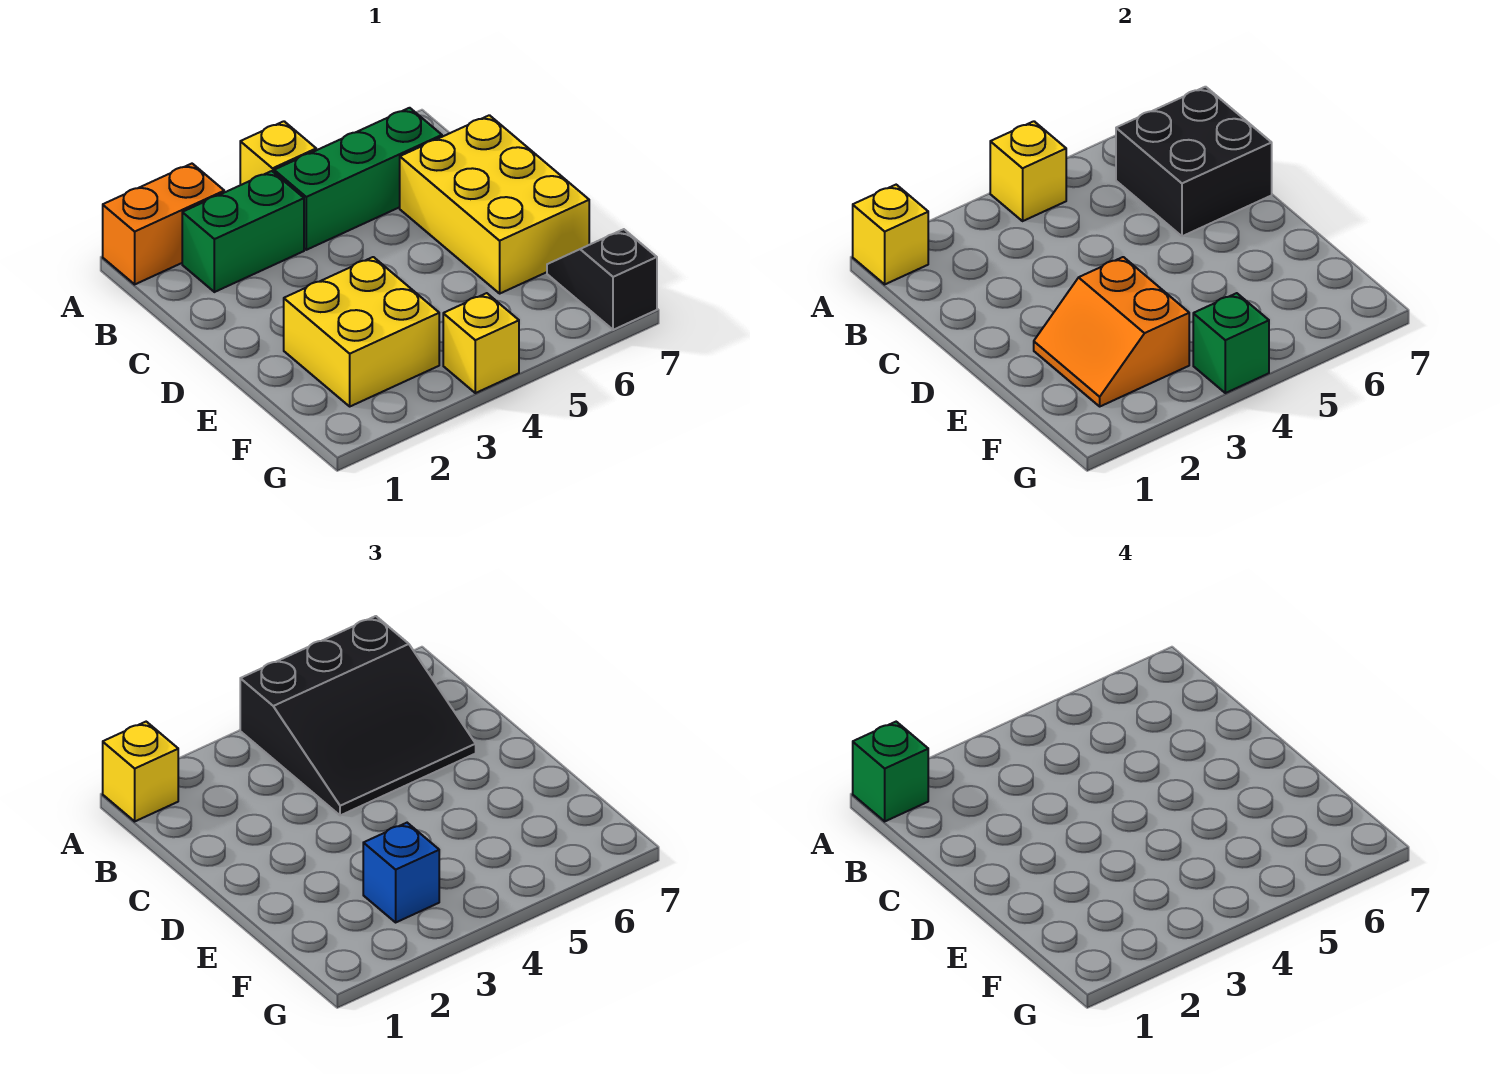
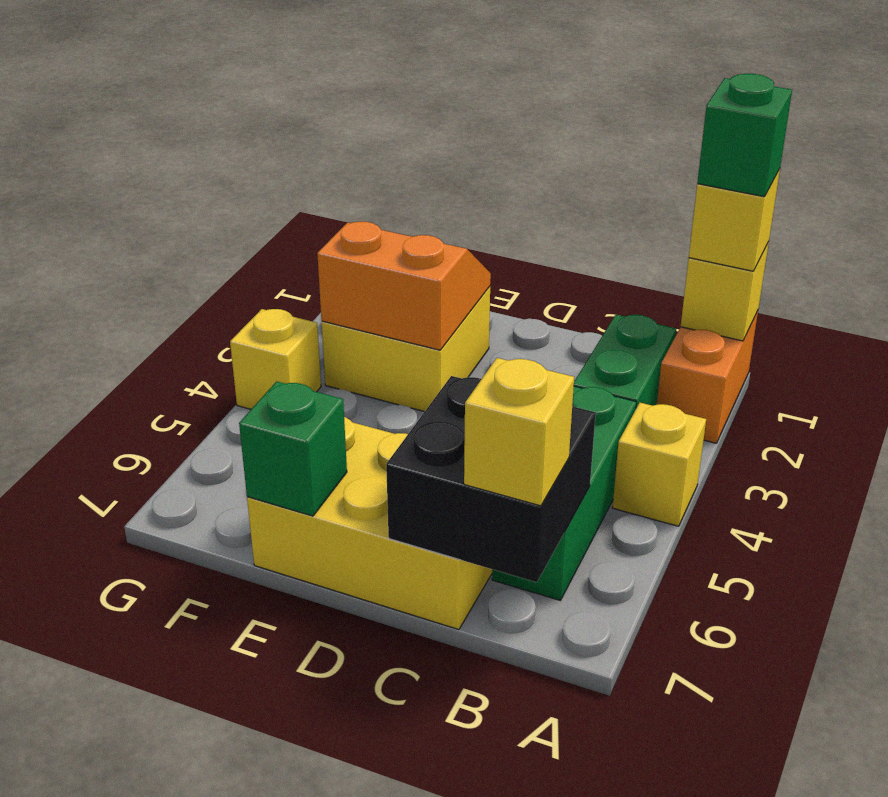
yellow brick A4 level 2 -> yellow brick B7 level 3
black slope A4:C6 level 3 top A -> none
blue brick F3 level 3 -> none
black slope F7:G7 level 1 top G -> none
green brick G4 level 2 -> green brick E7 level 2

